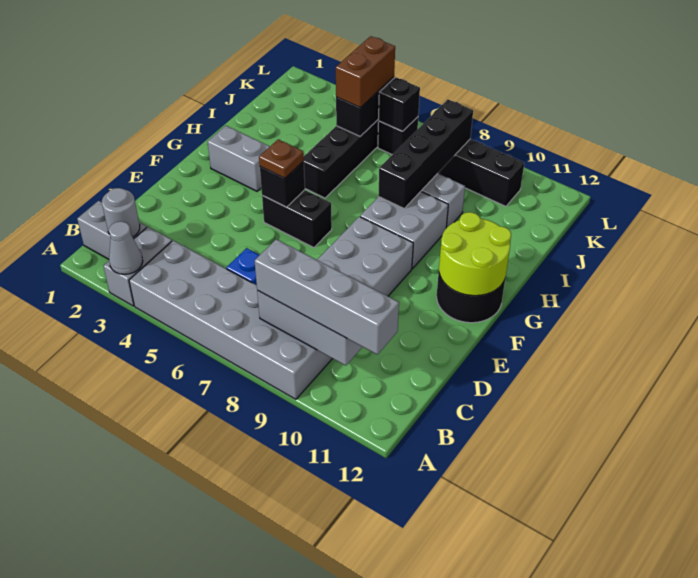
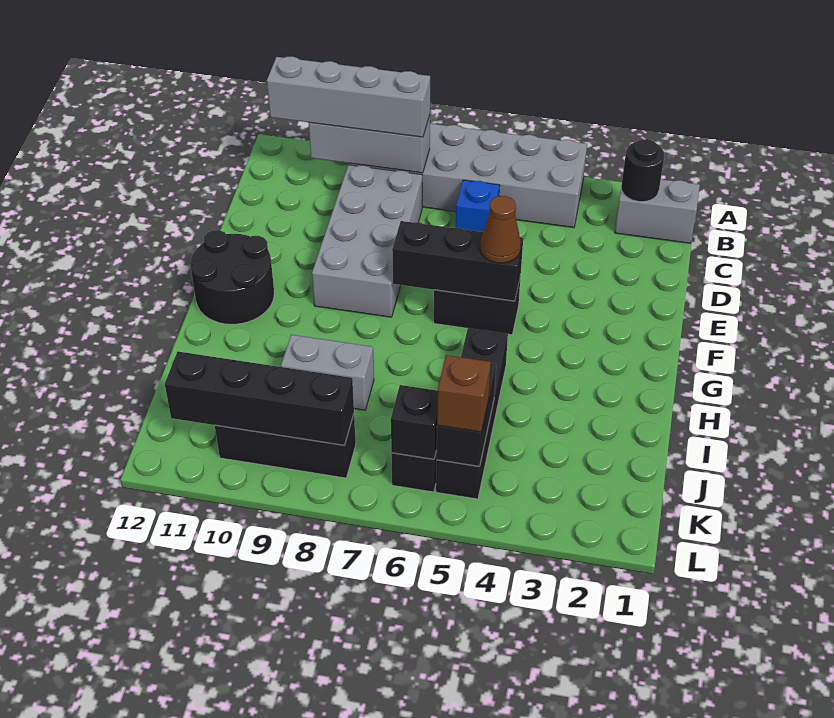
grey brick A3:B3 level 1 -> none
grey cone A3 level 2 -> none
grey round brick B2 level 2 -> black round brick B2 level 2
black brick F5 level 2 -> black brick F5:F7 level 2
brown plate F5 level 3 -> brown cone F5 level 3
lime round brick F11:G12 level 2 -> none
grey brick G2:G3 level 1 -> none
grey brick G8:H9 level 1 -> none
black brick H8:K8 level 2 -> black brick K8:K11 level 2
brown brick J5:K5 level 3 -> brown brick K5 level 3

